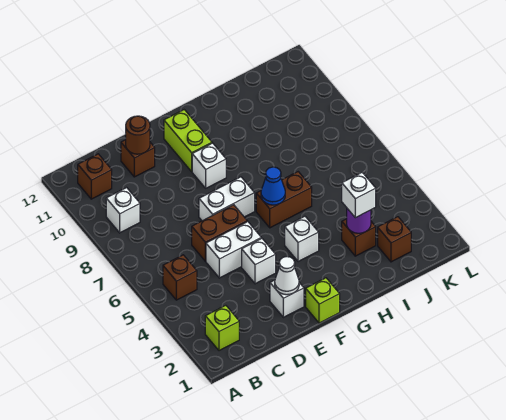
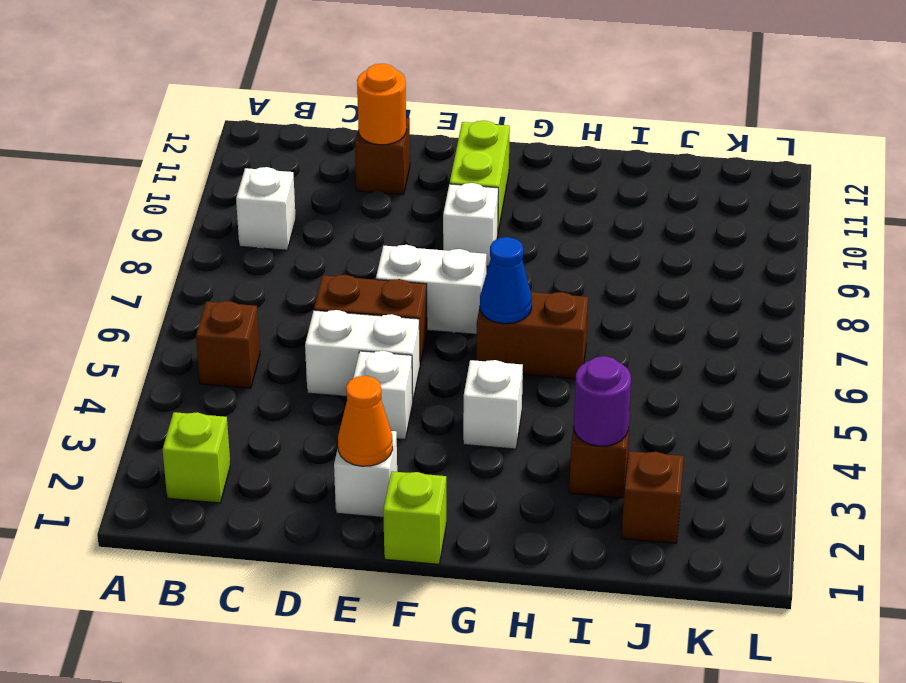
brown brick B11 level 1 -> none
brown round brick D11 level 2 -> orange round brick D11 level 2
white cone E2 level 2 -> orange cone E2 level 2
white brick I3 level 3 -> none

